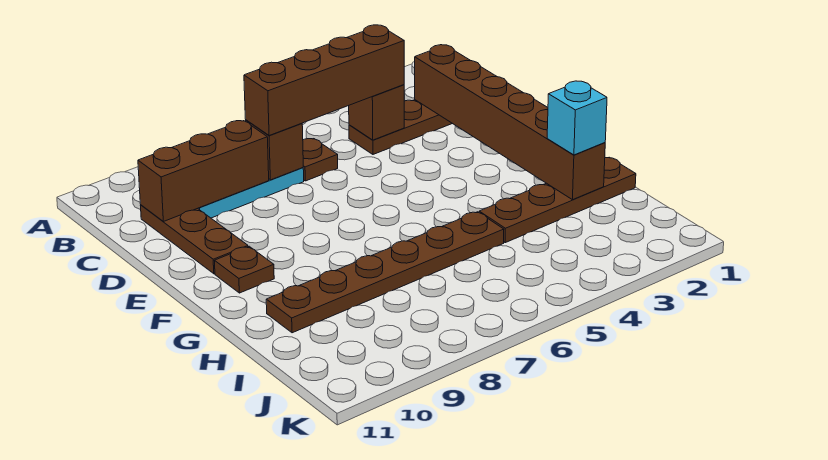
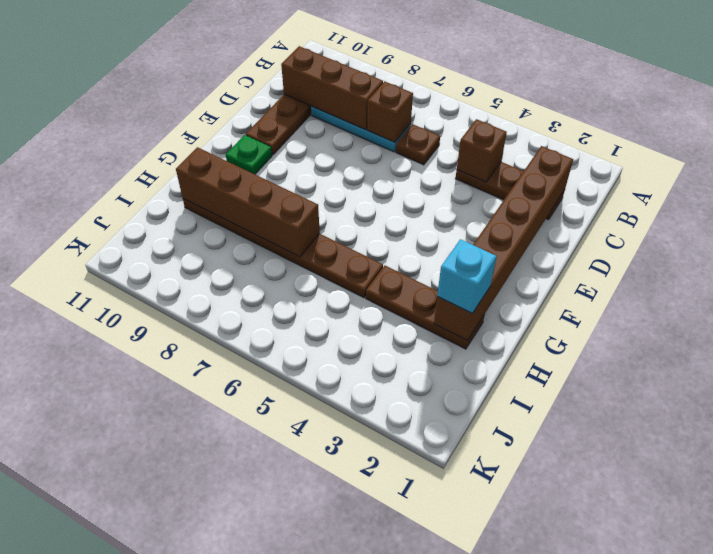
brown brick C4:C7 level 3 -> brown brick H7:H10 level 2
brown plate F10 level 1 -> green plate F10 level 1
brown plate H1:H4 level 1 -> brown plate H2:H4 level 1

